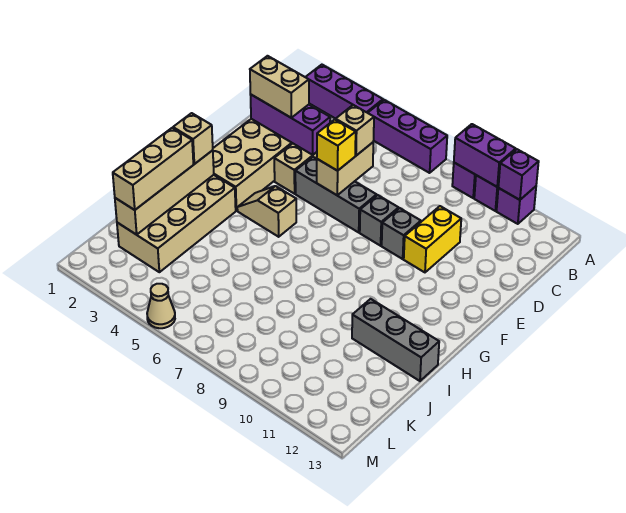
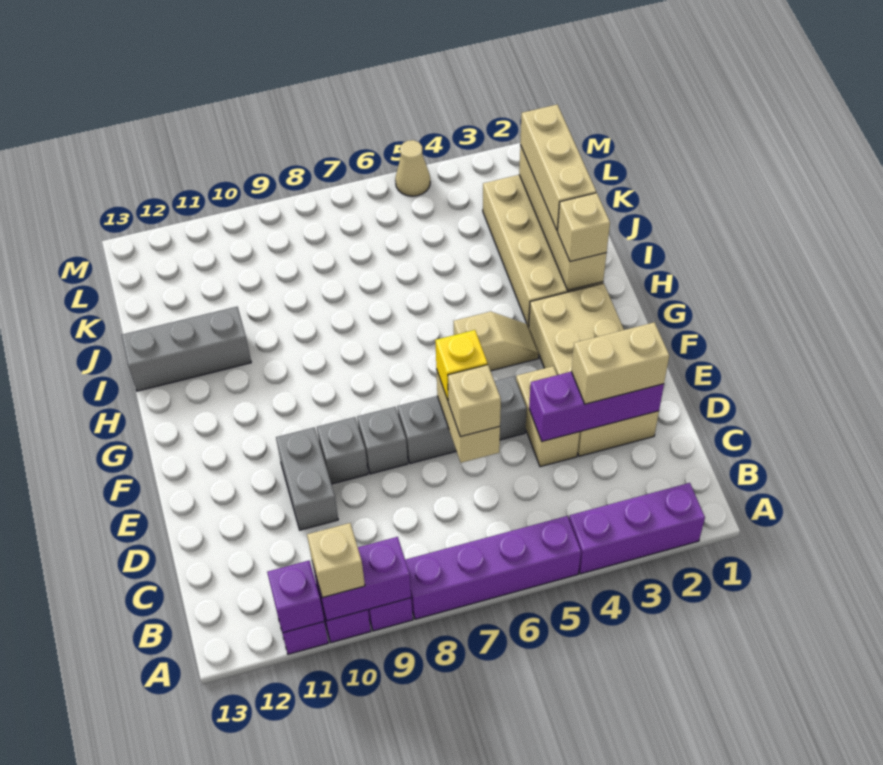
purple brick A5:A7 level 1 -> purple brick A5:A8 level 1
none -> tan brick A10 level 3
yellow brick D10:E10 level 1 -> grey brick D10:E10 level 1

